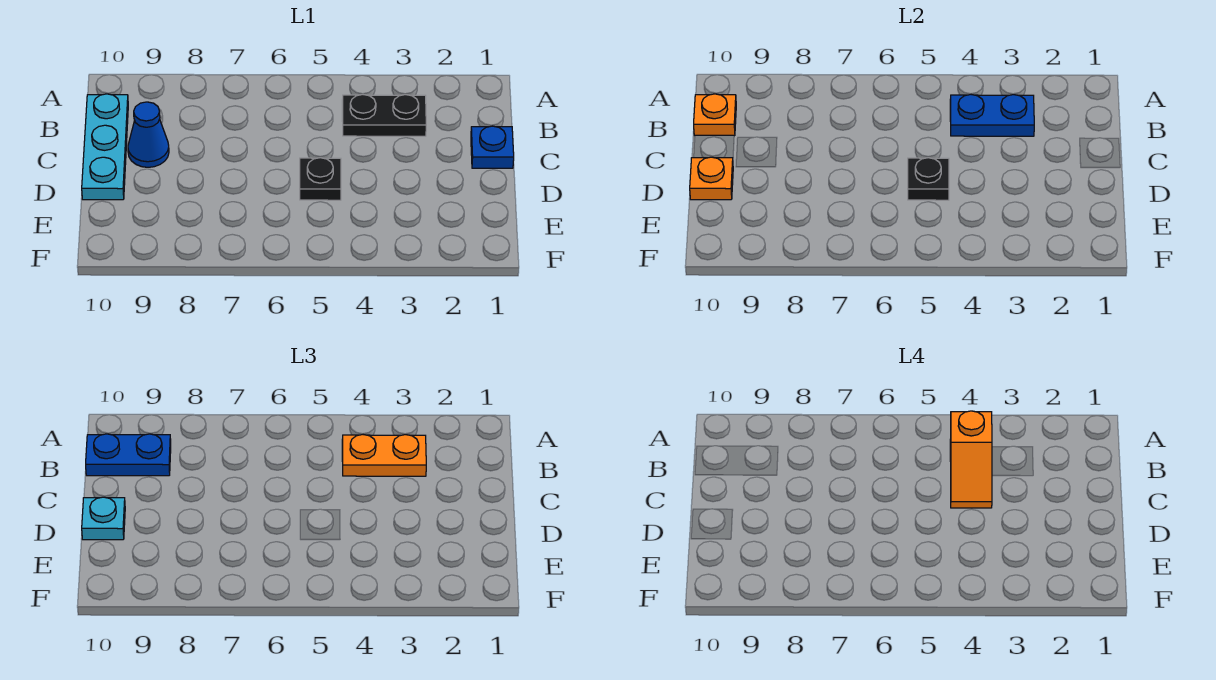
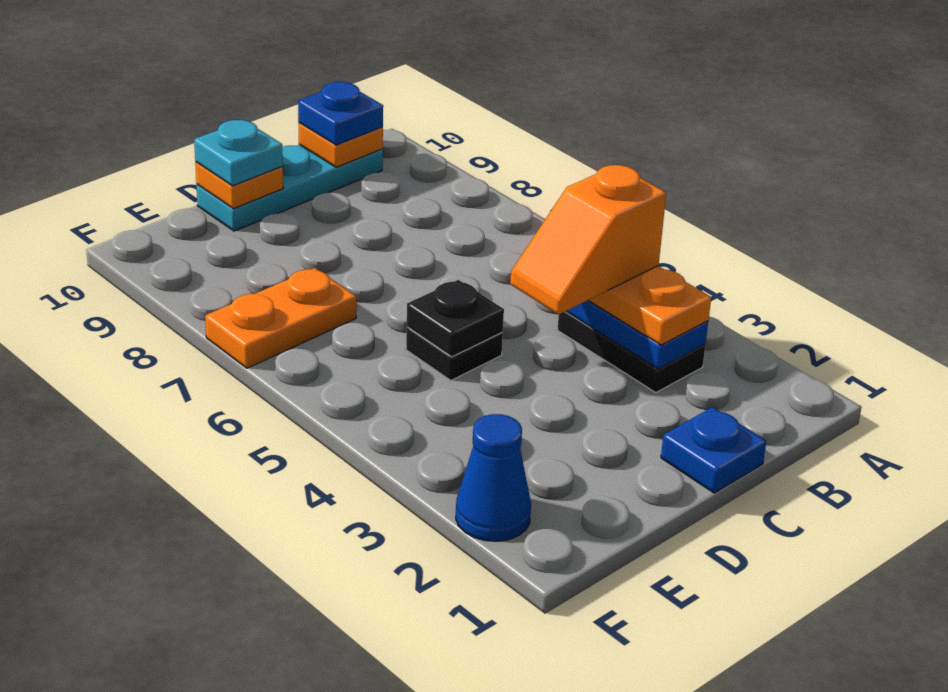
blue plate B9:B10 level 3 -> blue plate B10 level 3
blue cone C9 level 1 -> blue cone F2 level 1
none -> orange plate E7:F7 level 1

